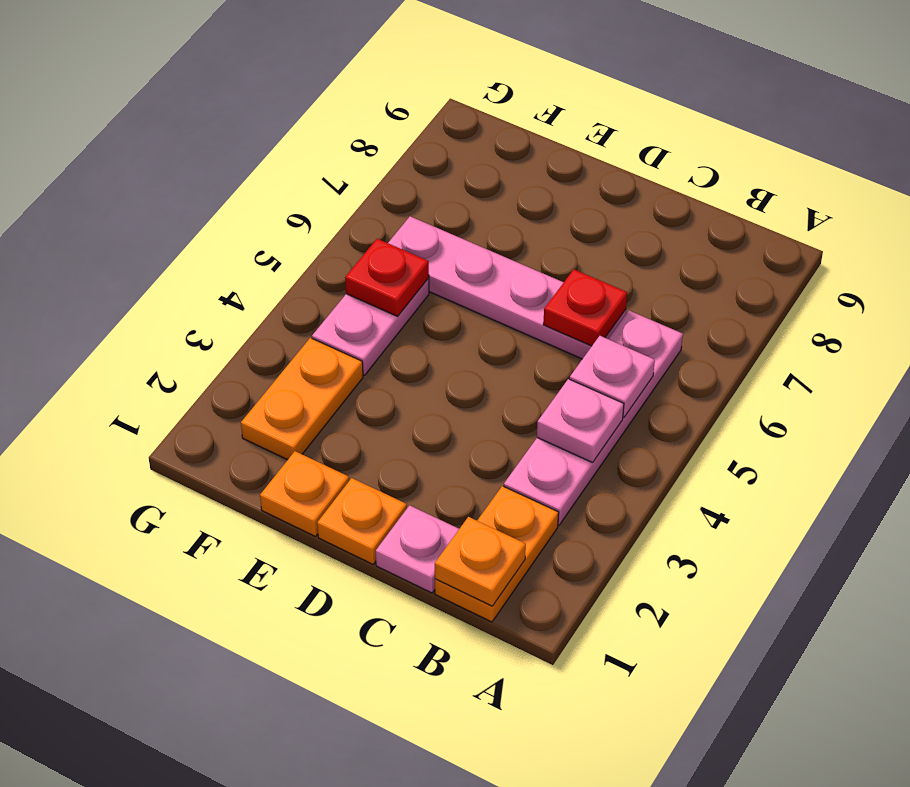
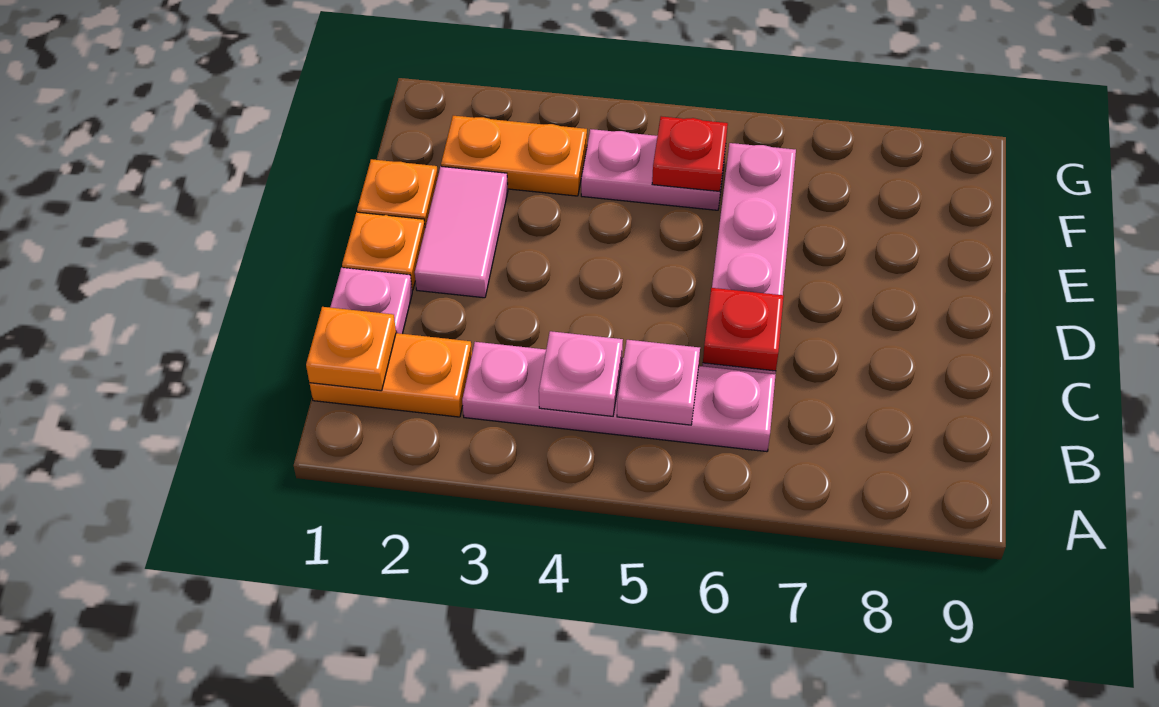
none -> pink tile D2:E2 level 1

